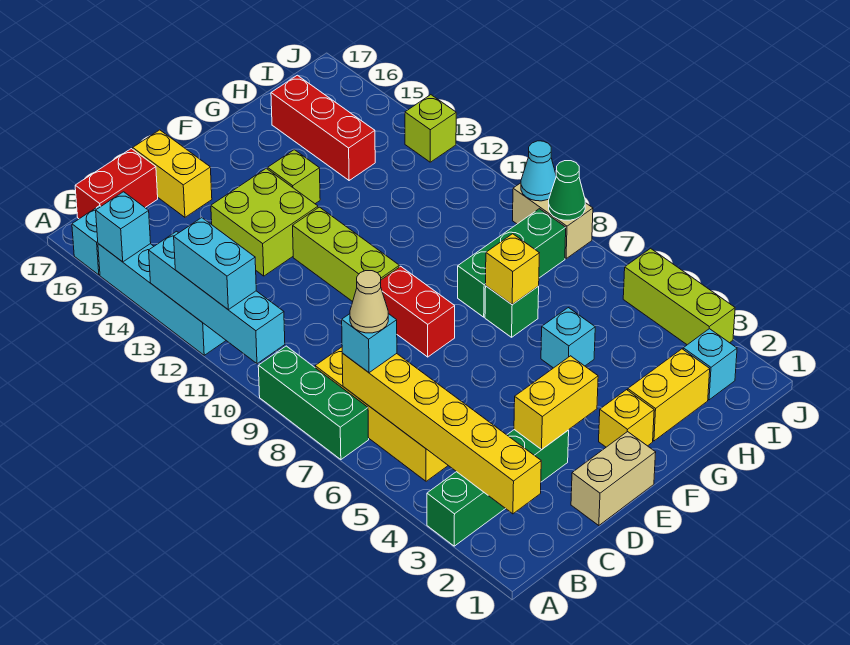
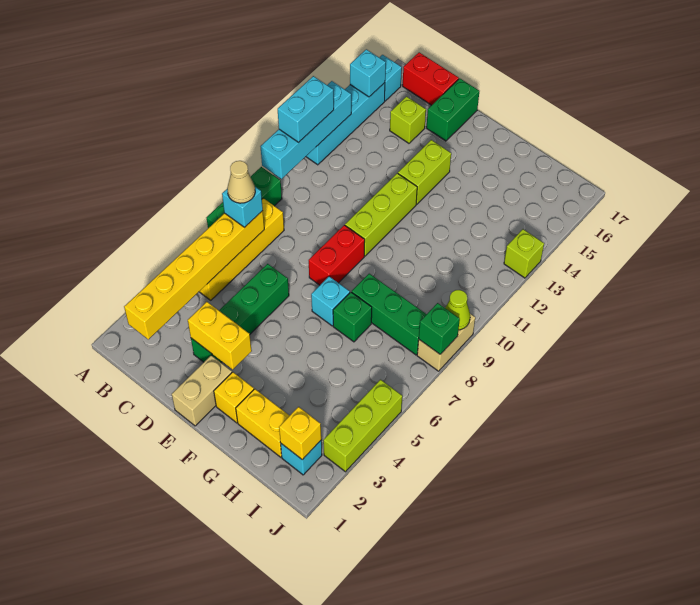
green brick A3:D3 level 1 -> green brick D3:D6 level 1
tan brick D1:E1 level 1 -> tan brick E1:E2 level 1
lime brick D13:E14 level 1 -> lime brick E13:E14 level 1
yellow brick D16:D17 level 1 -> green brick D16:D17 level 1
lime brick F14 level 1 -> lime brick C15 level 1
cyan brick G5 level 1 -> cyan brick F7 level 1
yellow brick G7 level 2 -> yellow brick I2 level 2
red brick H14:H16 level 1 -> none
green cone J8 level 2 -> green brick J8 level 2
cyan cone J9 level 2 -> lime cone J9 level 2

